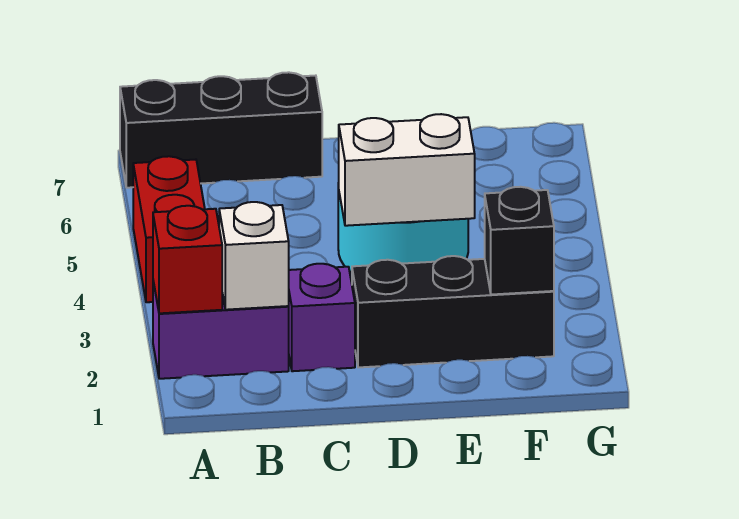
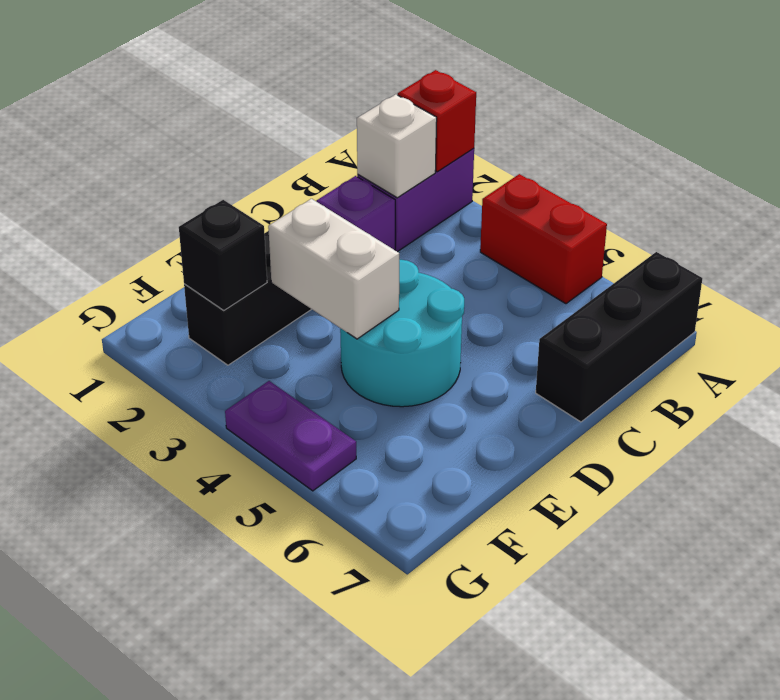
white brick D4:E4 level 2 -> white brick E3:E4 level 2
none -> purple plate G4:G5 level 1

